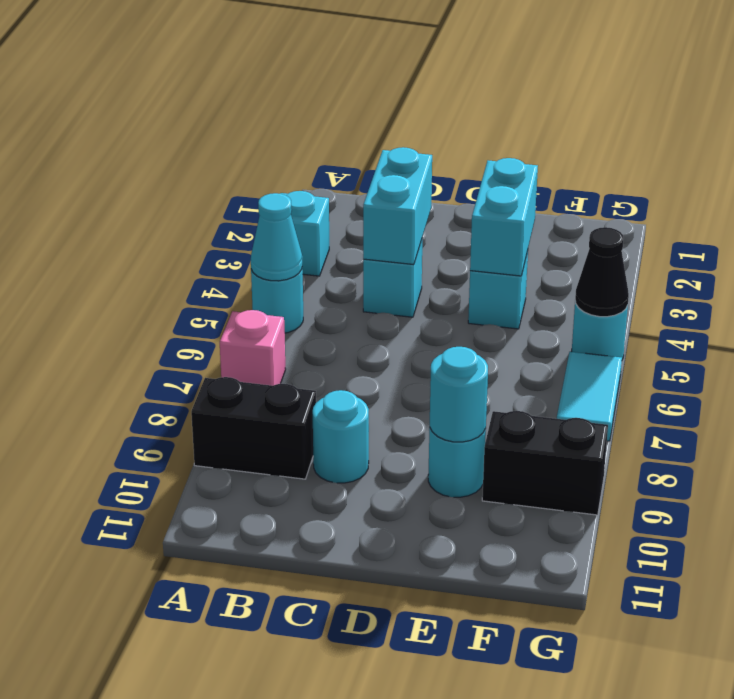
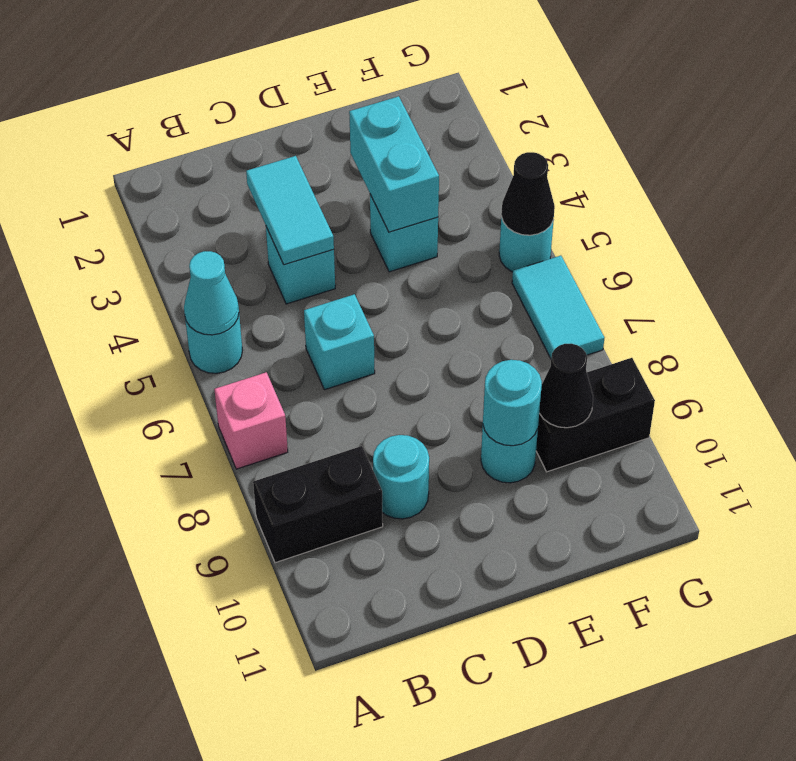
cyan brick A3 level 1 -> cyan brick C6 level 1
cyan brick C3:C4 level 2 -> cyan tile C3:C4 level 2
none -> black cone F9 level 2

